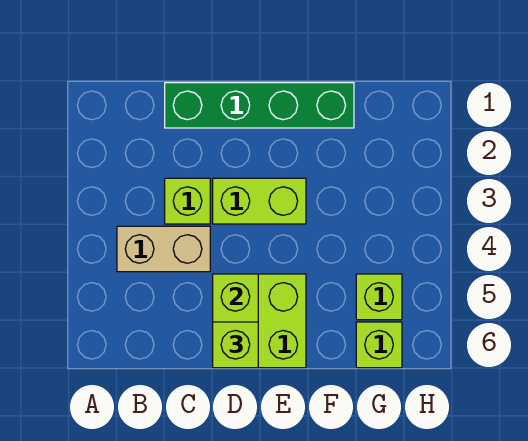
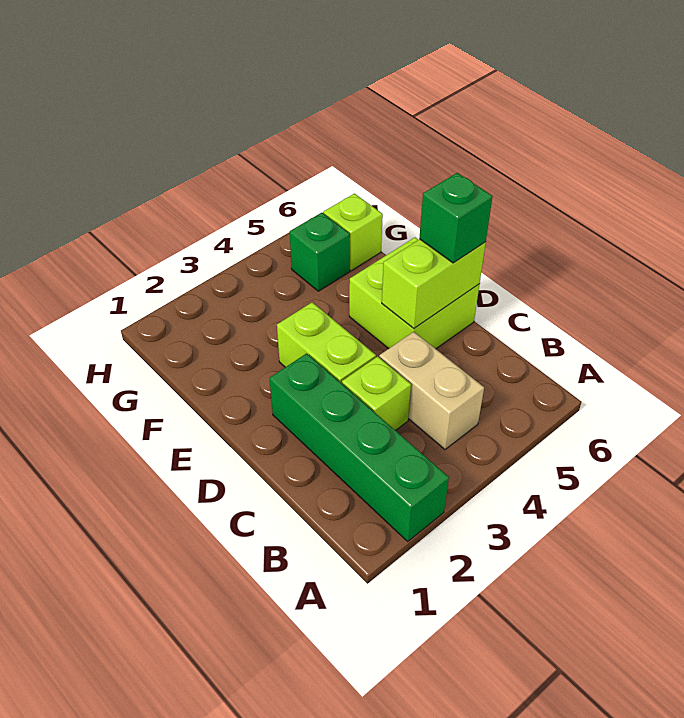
green brick C1:F1 level 1 -> green brick A2:D2 level 1
lime brick D6 level 3 -> green brick D6 level 3
lime brick G5 level 1 -> green brick G5 level 1

